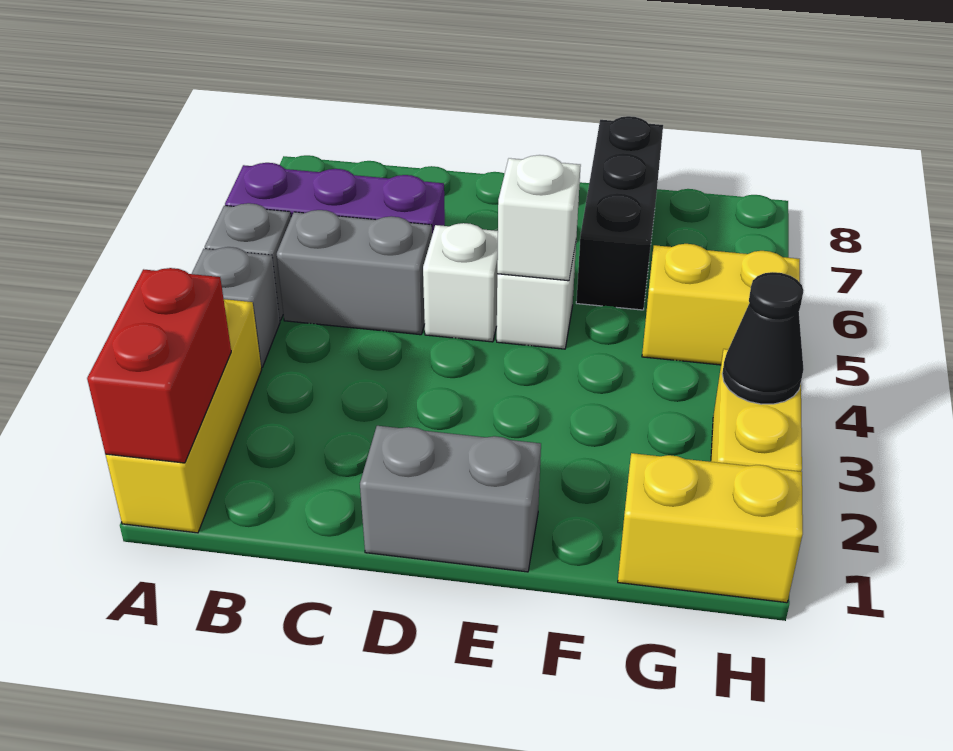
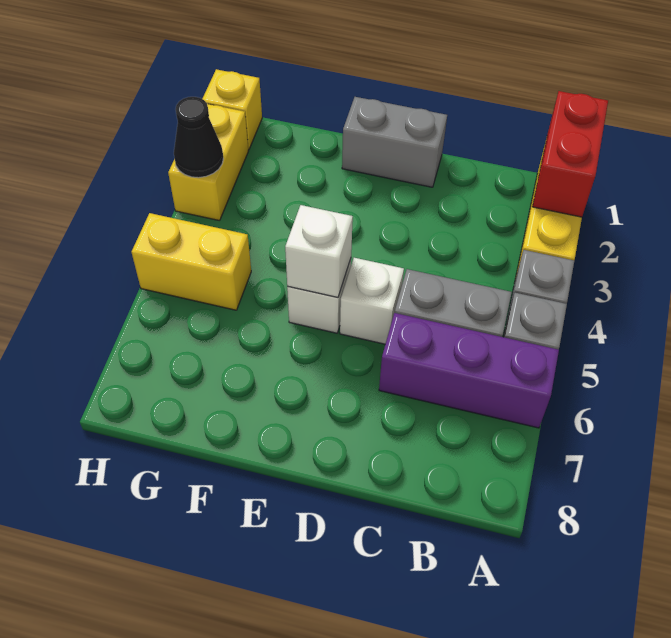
black brick F6:F8 level 1 -> none
yellow brick G1:H1 level 1 -> yellow brick H1 level 1

